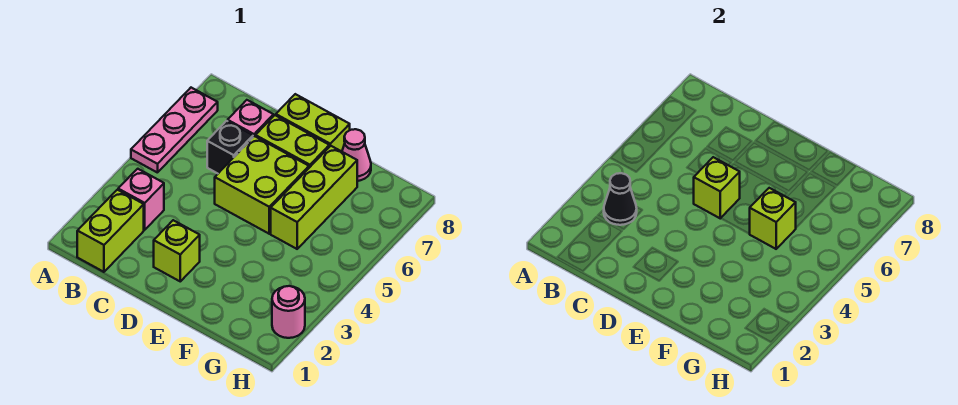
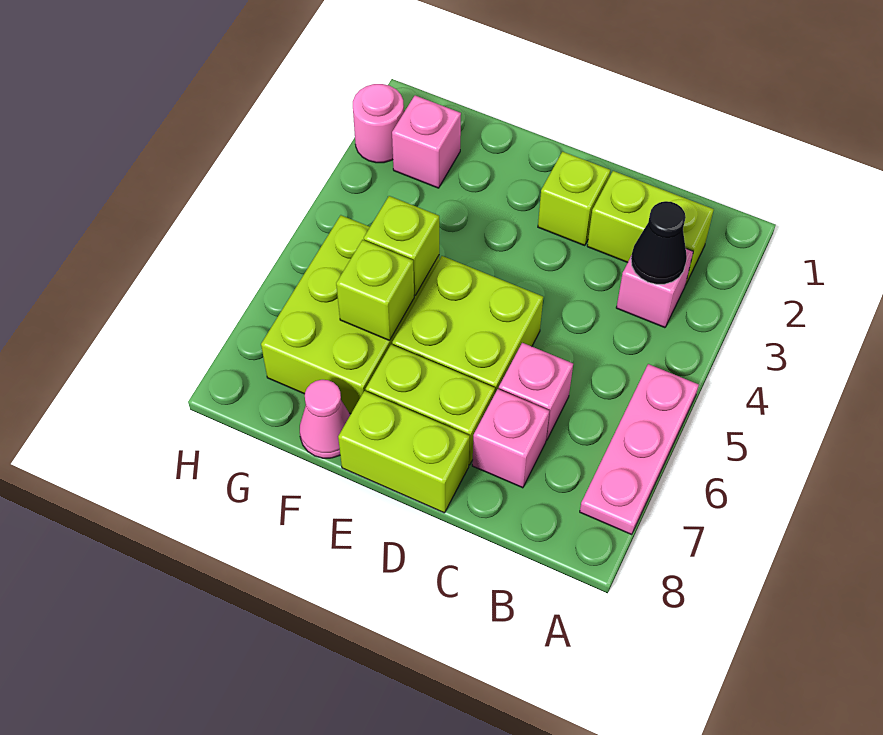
lime brick B1:B2 level 1 -> lime brick B2:C2 level 1
black brick C6 level 1 -> pink brick C6 level 1
lime brick D5 level 2 -> lime brick F6 level 2
lime brick F5:F7 level 1 -> lime brick F5:G7 level 1
none -> pink brick G2 level 1

